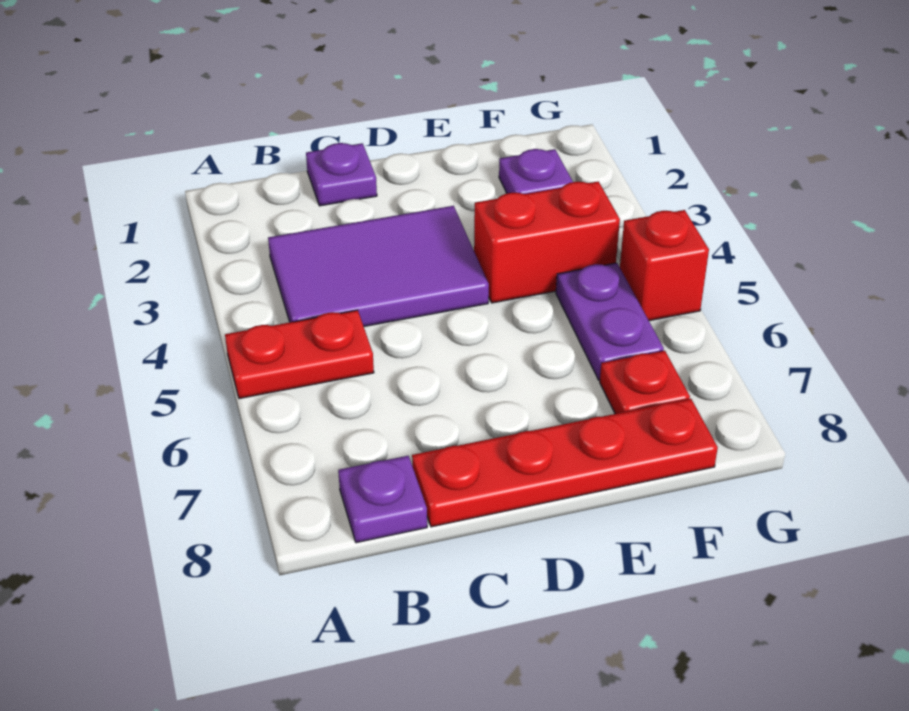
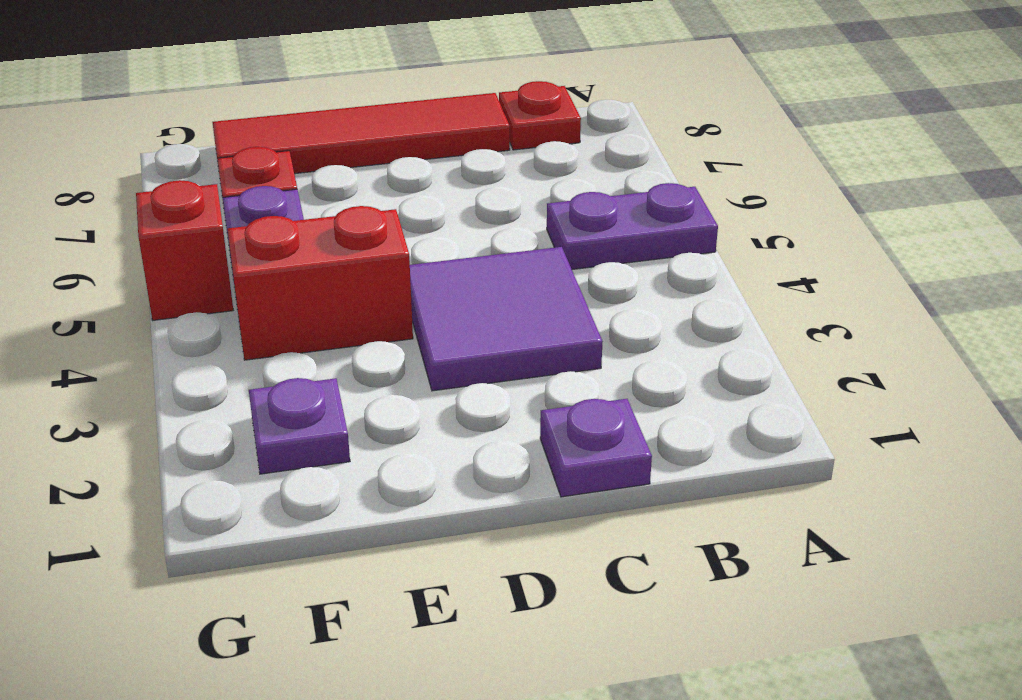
red plate A5:B5 level 1 -> purple plate A5:B5 level 1
purple tile B3:D4 level 1 -> purple tile C3:D4 level 1
purple plate B8 level 1 -> red plate B8 level 1
red plate C8:F8 level 1 -> red tile C8:F8 level 1

